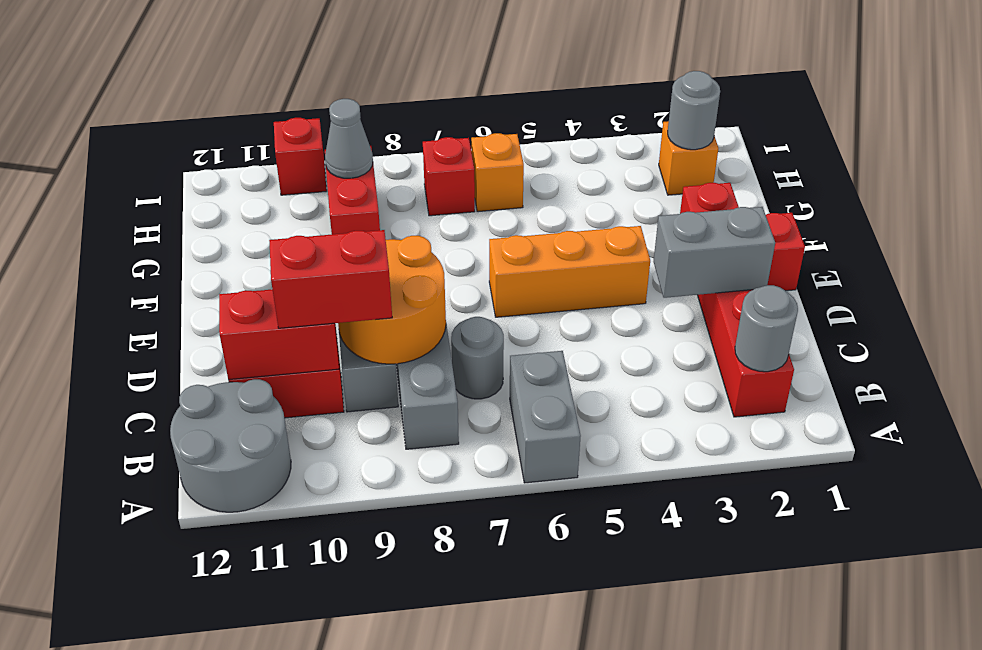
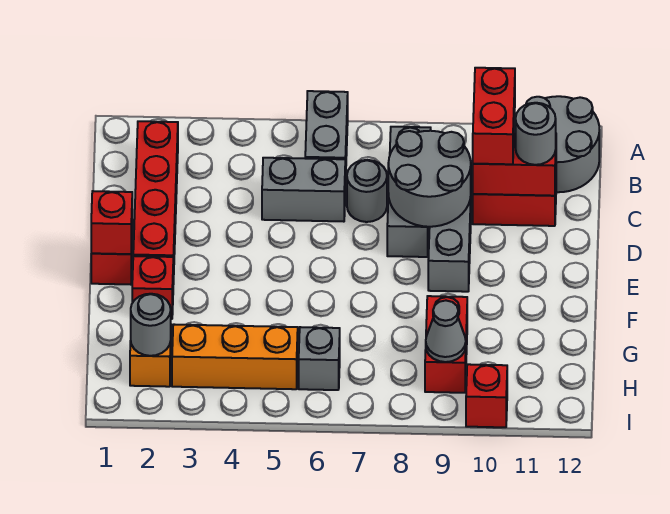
grey round brick B2 level 2 -> grey round brick C11 level 3
orange round brick C8:D9 level 2 -> grey round brick C8:D9 level 2
red brick C9:C10 level 3 -> red brick B10:C10 level 3
grey brick D2:D3 level 2 -> grey brick C5:C6 level 1
orange brick E4:E6 level 1 -> orange brick H3:H5 level 1
orange brick H6 level 1 -> grey brick H6 level 1
red brick H7 level 1 -> red brick E1 level 2

